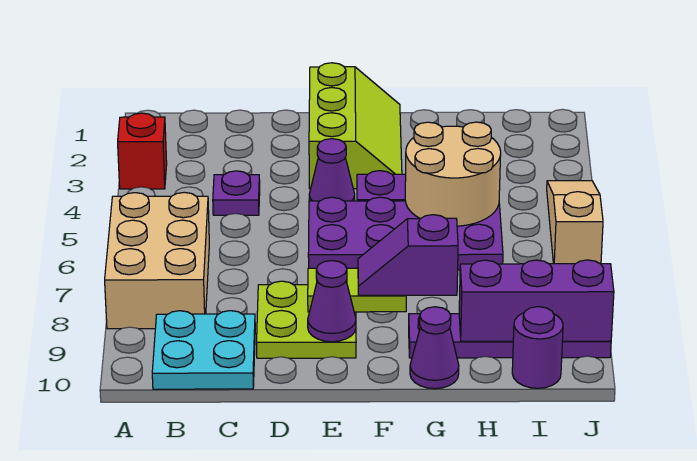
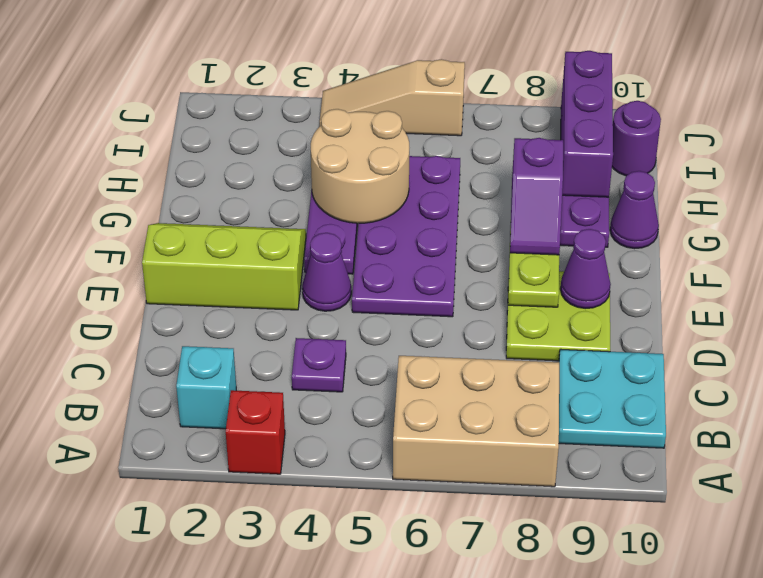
none -> cyan brick B2 level 1

